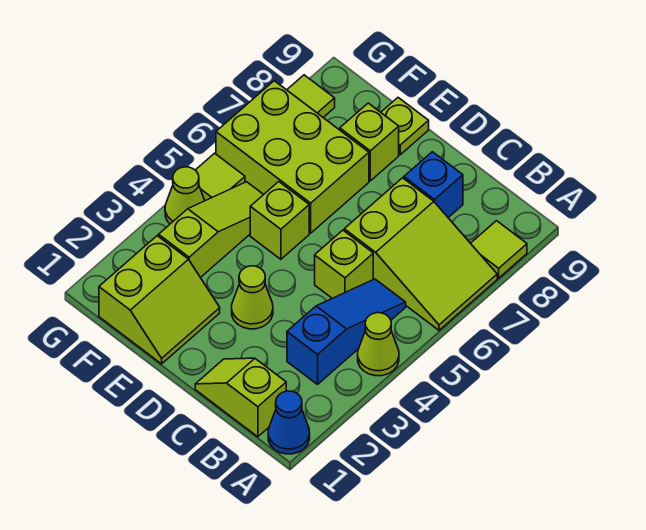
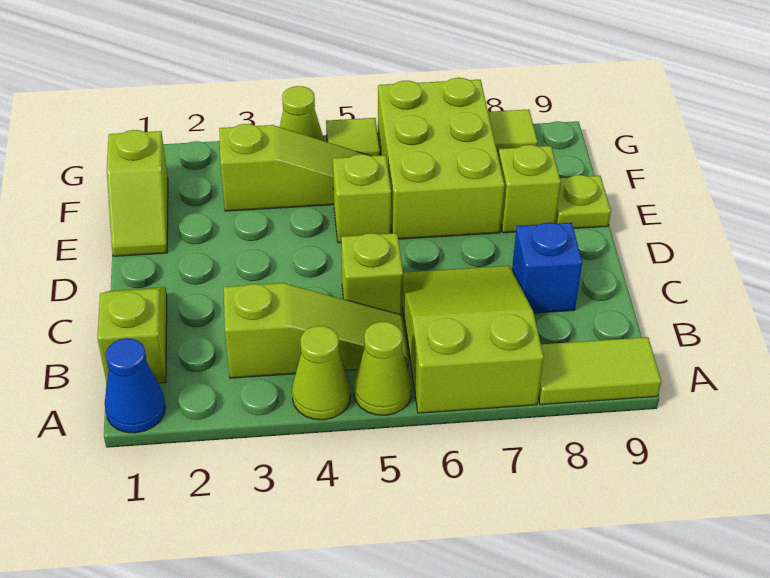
lime slope A6:C7 level 1 top C -> lime slope A6:C7 level 1 top A
lime tile A8 level 1 -> lime tile A8:A9 level 1
blue slope B3:B5 level 1 top 3 -> lime slope B3:B5 level 1 top 3
lime cone D3 level 1 -> lime cone A5 level 1
lime slope E1:F2 level 1 top F -> lime slope E1:F1 level 1 top F

